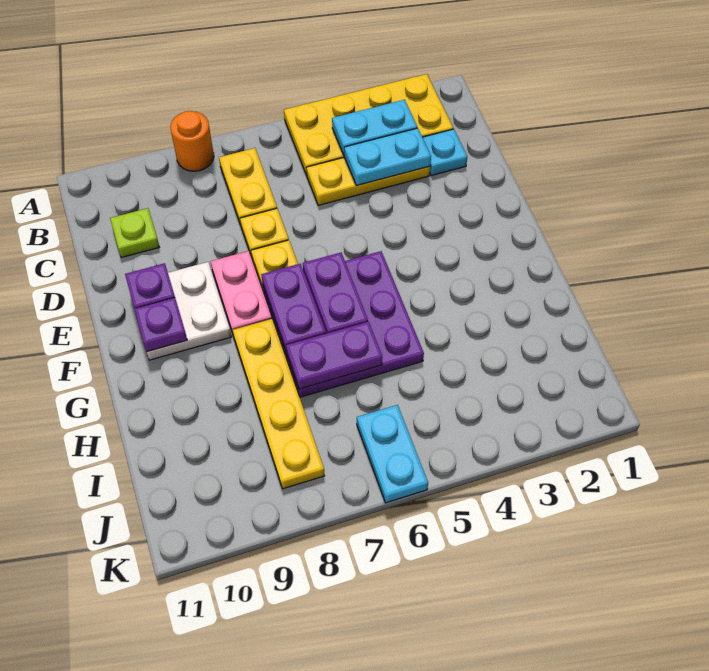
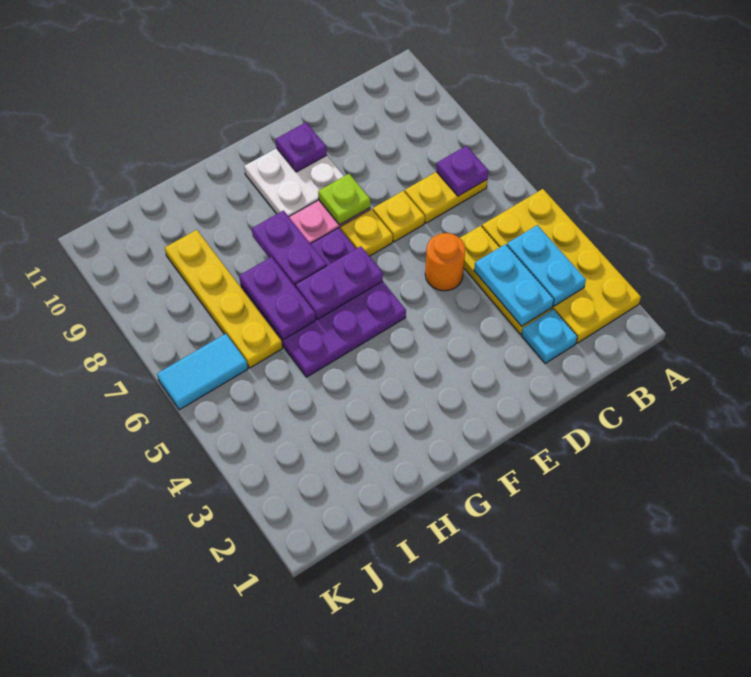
orange round brick A8 level 1 -> orange round brick D5 level 1
lime plate C10 level 1 -> lime plate E8 level 2
purple plate F7:G7 level 2 -> purple plate G7:G8 level 2
purple plate F10 level 2 -> purple plate B7 level 2
yellow plate G8:J8 level 1 -> yellow plate I6:I9 level 1
cyan plate J6:K6 level 1 -> cyan tile J6:K6 level 1

